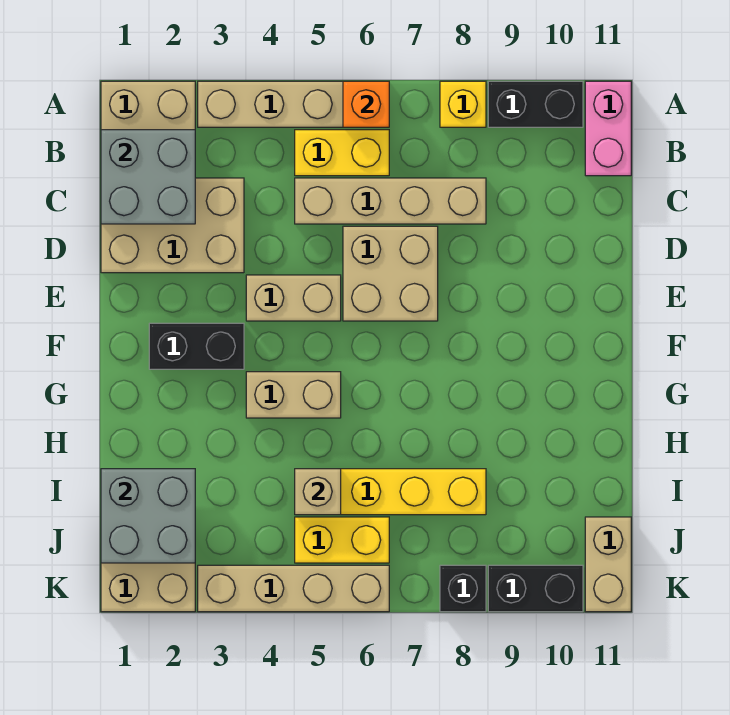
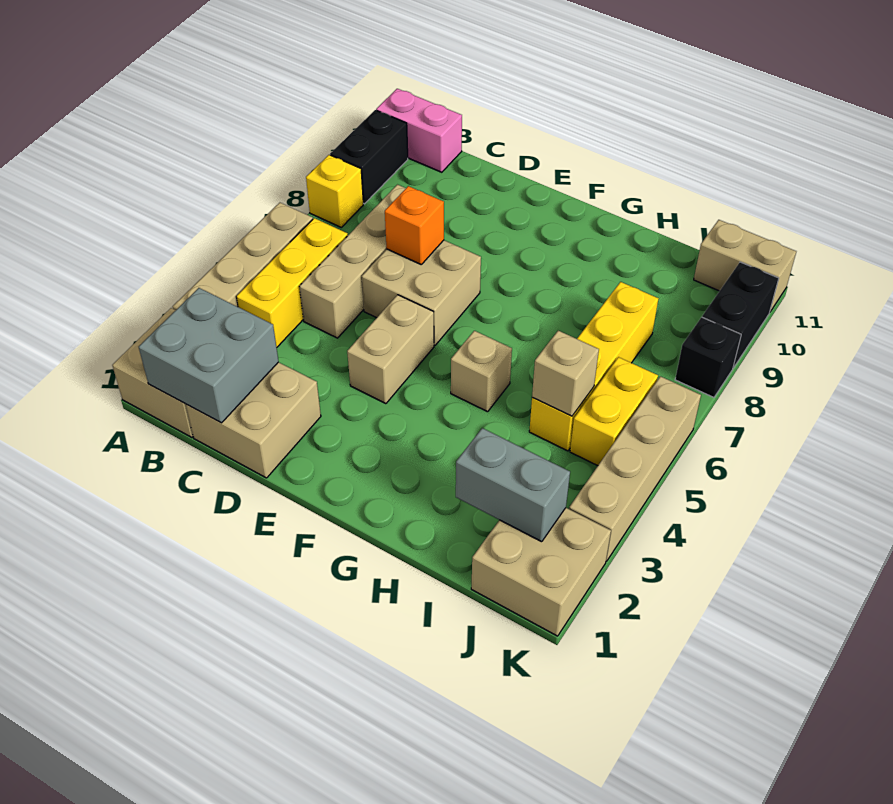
orange brick A6 level 2 -> orange brick D7 level 2
yellow brick B5:B6 level 1 -> yellow brick B4:B6 level 1
tan brick C1:D3 level 1 -> tan brick C1:D2 level 1
black brick F2:F3 level 1 -> none
tan brick G4:G5 level 1 -> tan brick G5 level 1
grey brick I1:J2 level 2 -> grey brick I2:J2 level 2

